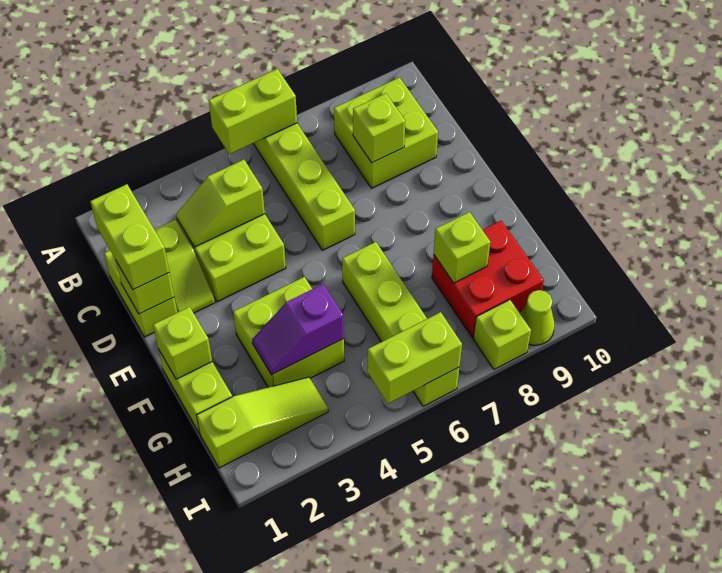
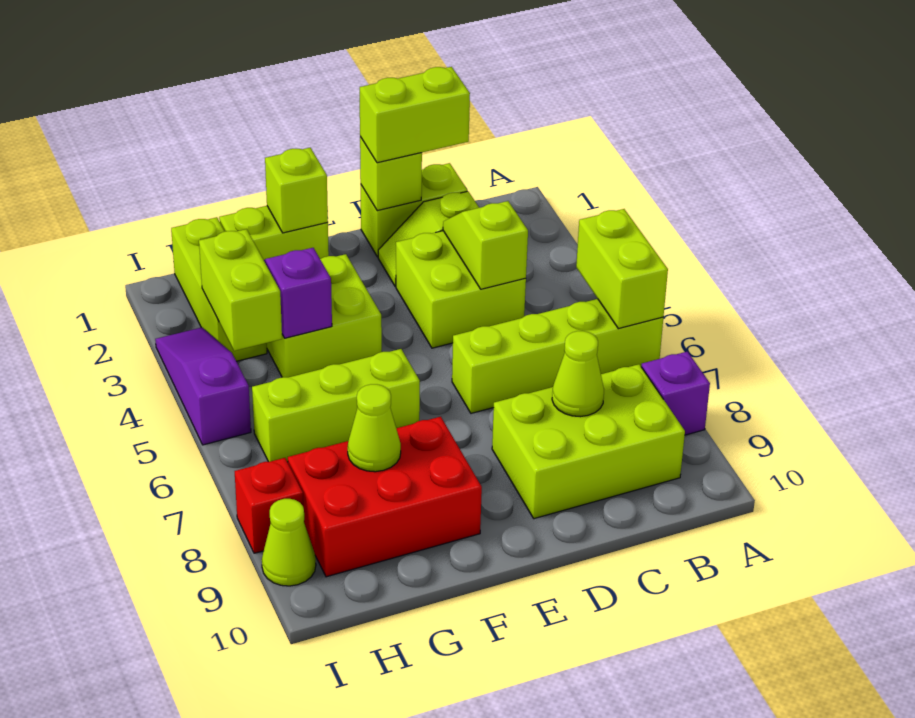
none -> purple brick A8 level 1
lime brick B8:C9 level 1 -> lime brick B8:D9 level 1
lime brick C8 level 2 -> lime cone C8 level 2
lime brick F6:I6 level 1 -> lime brick F6:H6 level 1
red brick G8:H9 level 1 -> red brick F8:H9 level 1
lime brick G8 level 2 -> lime cone G8 level 2
lime slope H1:H3 level 1 top 1 -> lime brick H1:H3 level 1
none -> purple slope I3:I5 level 1 top 5
lime brick I5:I6 level 2 -> lime brick H3:H4 level 2
lime brick I8 level 1 -> red brick I8 level 1

